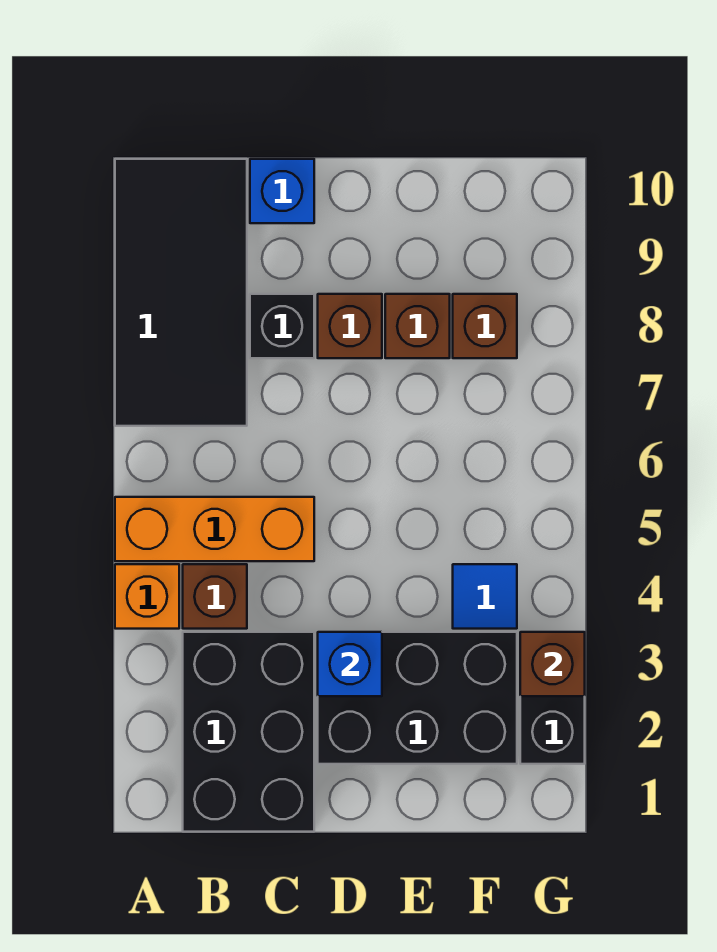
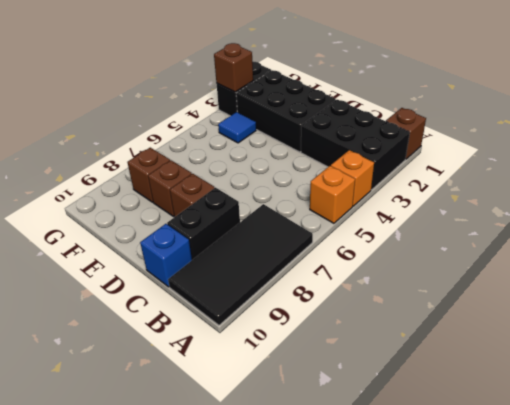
orange brick A5:C5 level 1 -> orange brick A5 level 1
black brick B1:C3 level 1 -> black brick A2:C3 level 1
brown brick B4 level 1 -> brown brick A1 level 1
black brick C8 level 1 -> black brick C8:C9 level 1
blue brick D3 level 2 -> none

